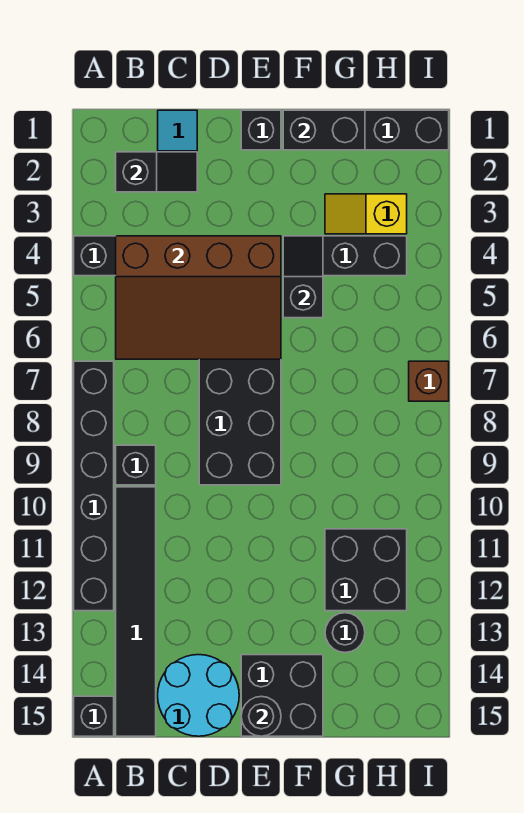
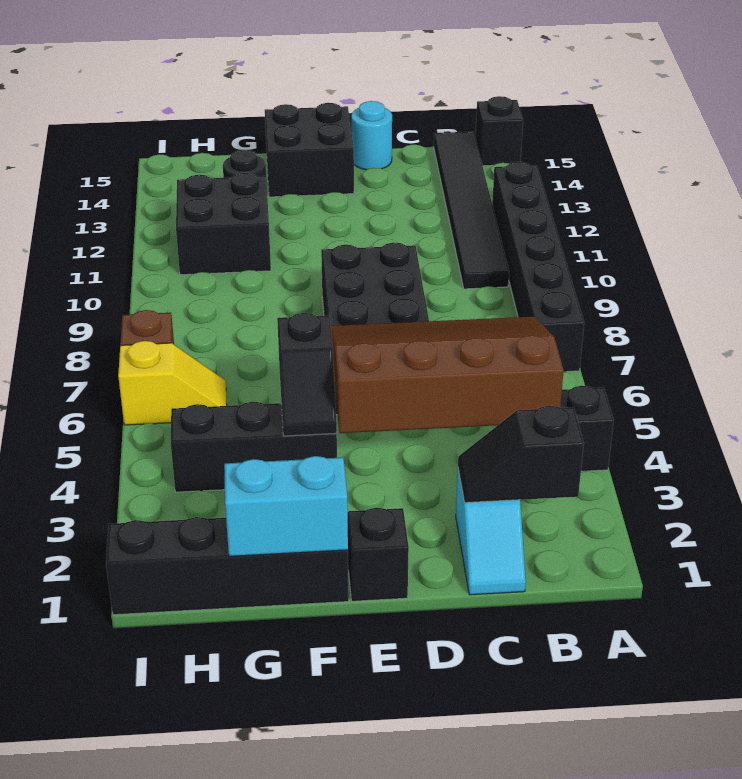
black brick B9 level 1 -> none
cyan round brick C14:D15 level 1 -> cyan round brick D15 level 1
black round brick E15 level 2 -> none
black brick F1:G1 level 2 -> cyan brick F1:G1 level 2
yellow slope G3:H3 level 1 top H -> yellow slope H6:I6 level 1 top I

